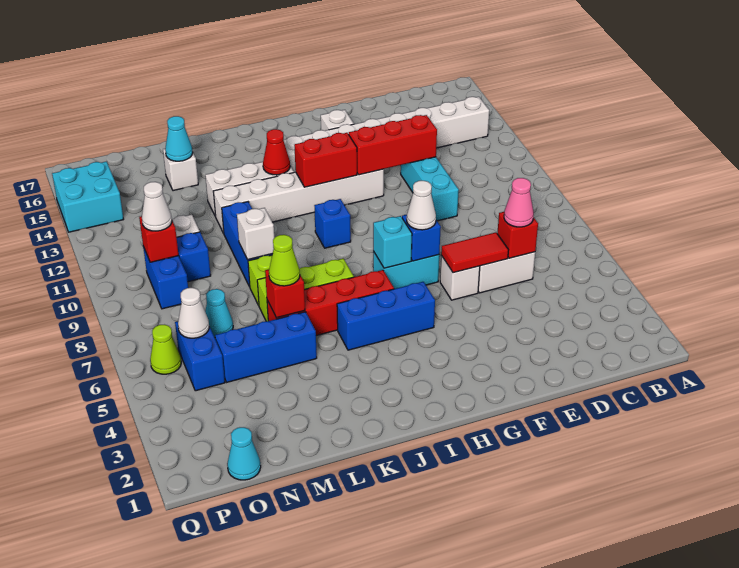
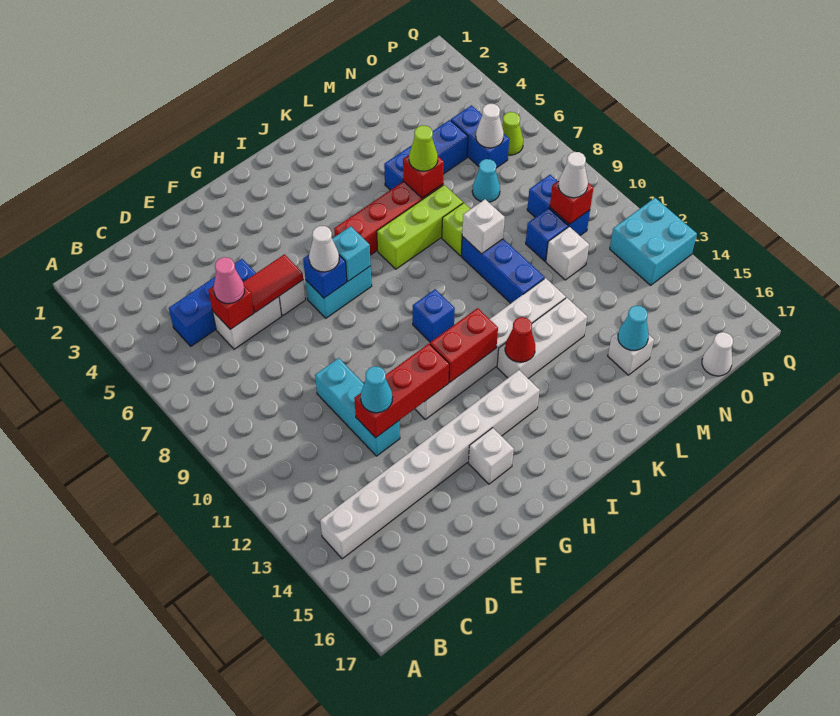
blue brick H5:J5 level 1 -> blue brick C5:E5 level 1
cyan cone O1 level 1 -> cyan cone E12 level 3
none -> white cone O17 level 1
cyan brick P14:Q15 level 1 -> cyan brick P12:Q13 level 1

